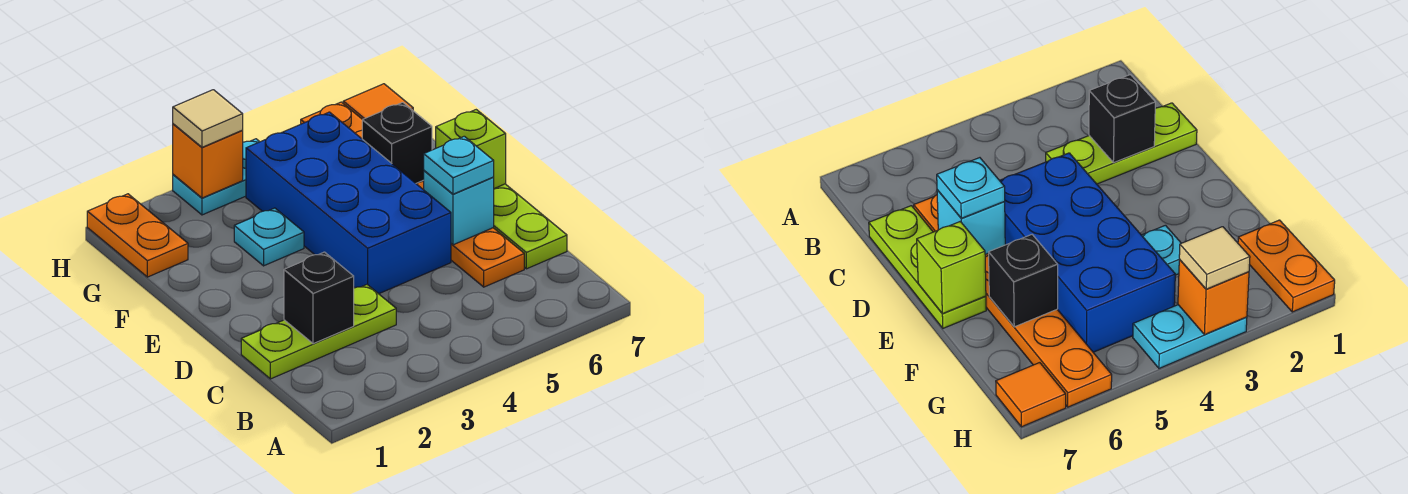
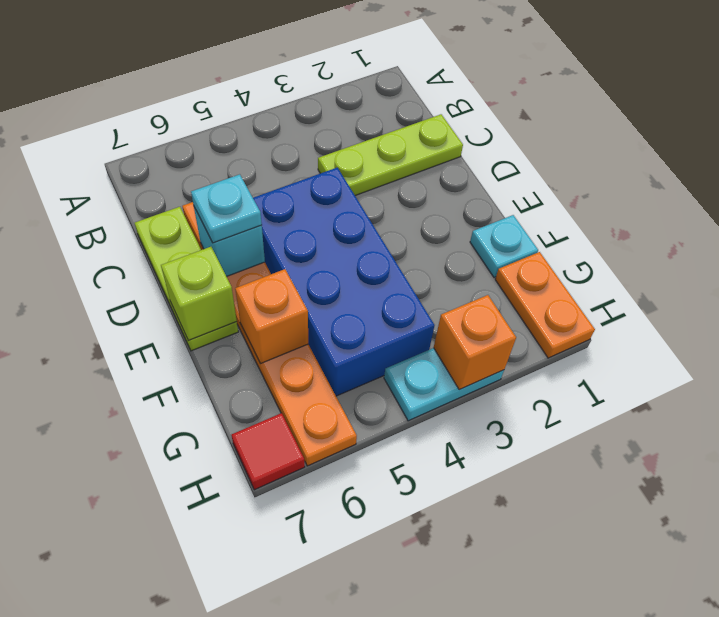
black brick C2 level 2 -> none
cyan plate F3 level 1 -> cyan plate F1 level 1
black brick F6 level 2 -> orange brick F6 level 2
tan tile H3 level 3 -> none
orange tile H7 level 1 -> red tile H7 level 1

